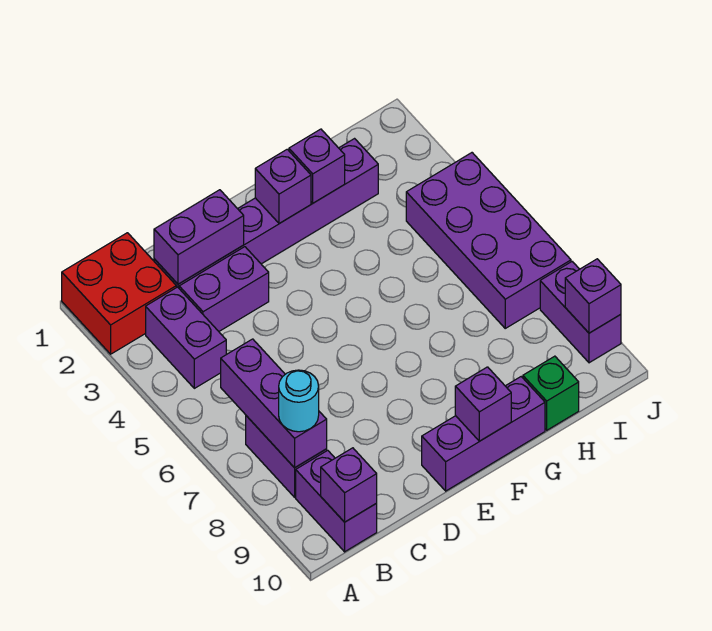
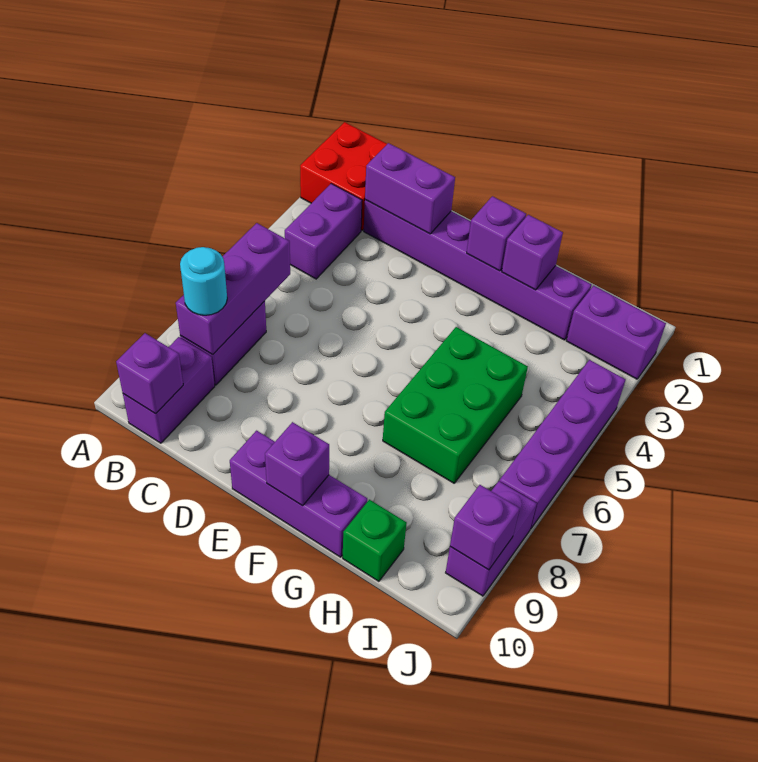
purple brick C3:D3 level 1 -> purple brick I2:J2 level 1
none -> green brick G5:H7 level 1
purple brick I4:J7 level 1 -> purple brick J4:J7 level 1

